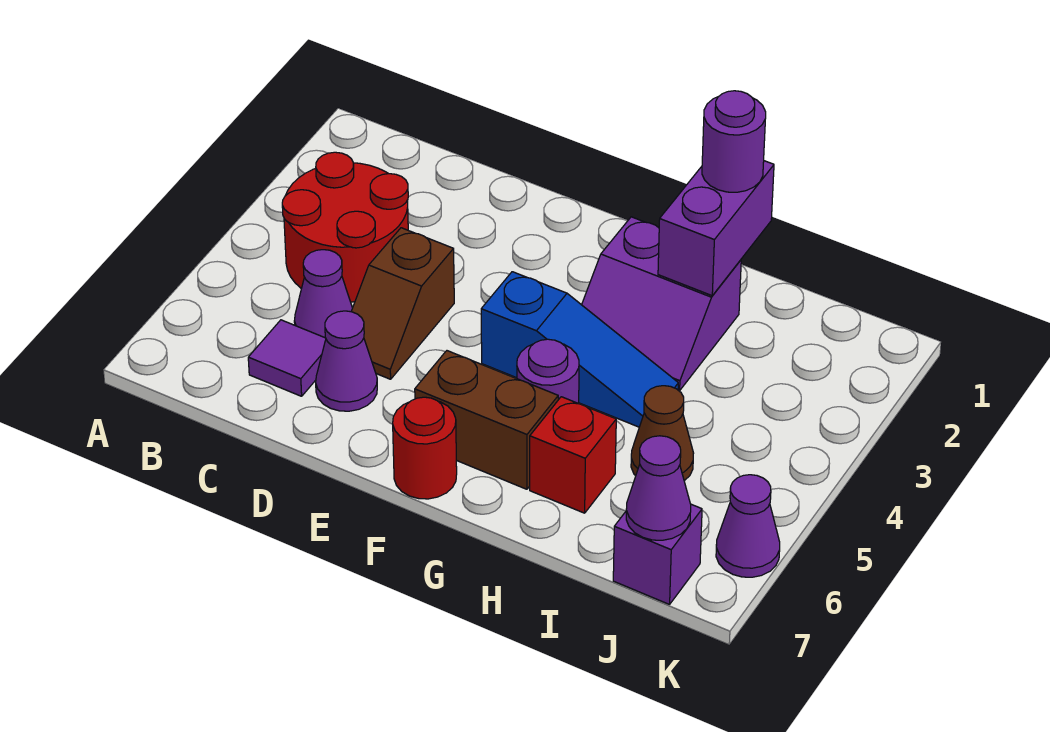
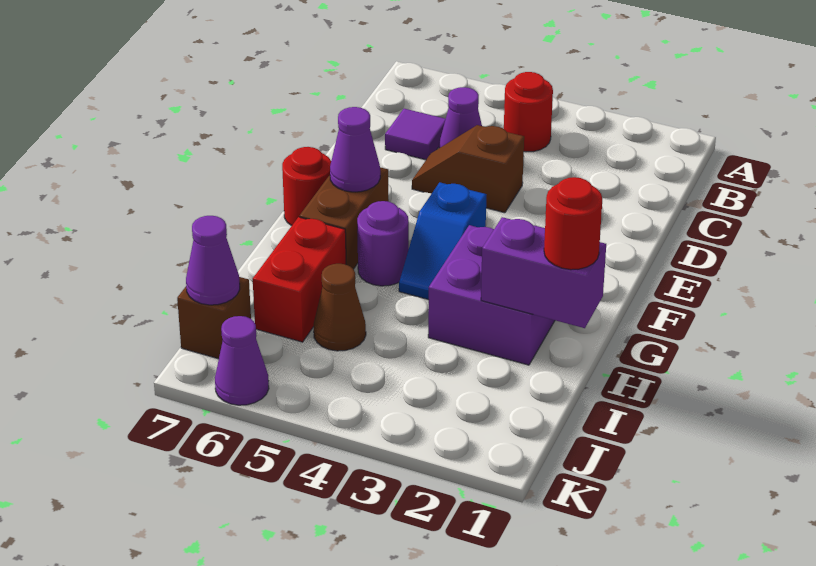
red round brick B3:C4 level 1 -> red round brick B4 level 1
purple cone D6 level 1 -> purple cone F6 level 2
blue slope F4:H4 level 1 top F -> blue slope F4:G4 level 1 top F
purple slope G2:H3 level 1 top 2 -> purple brick G2:H3 level 1
purple round brick H1 level 3 -> red round brick H1 level 3
red brick H6 level 1 -> red brick H6:I6 level 1
purple brick J7 level 1 -> brown brick J7 level 1

